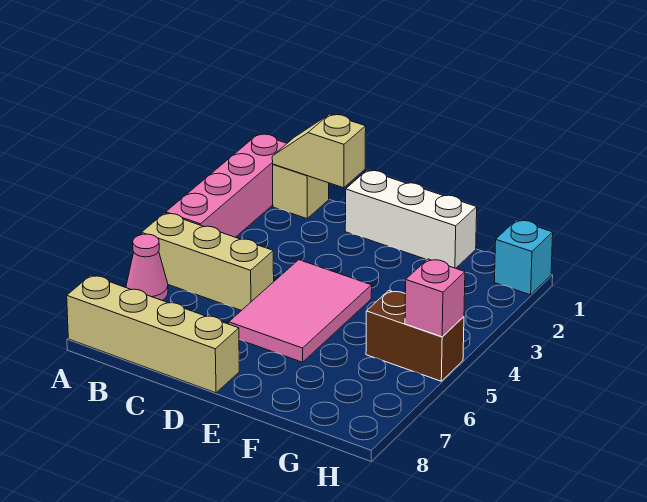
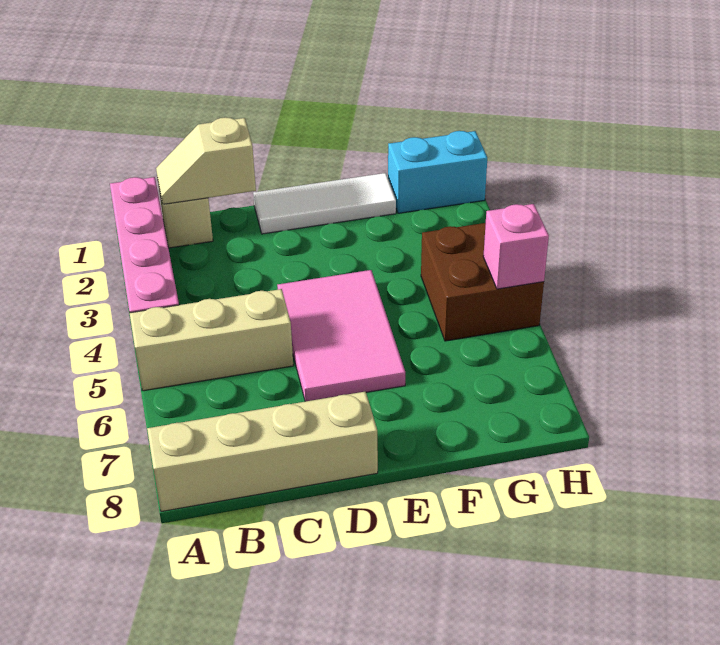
pink cone A6 level 1 -> none
white brick D1:F1 level 1 -> white tile D1:F1 level 1
brown brick G5:H5 level 1 -> brown brick G4:H5 level 1
cyan brick H1 level 1 -> cyan brick G1:H1 level 1

